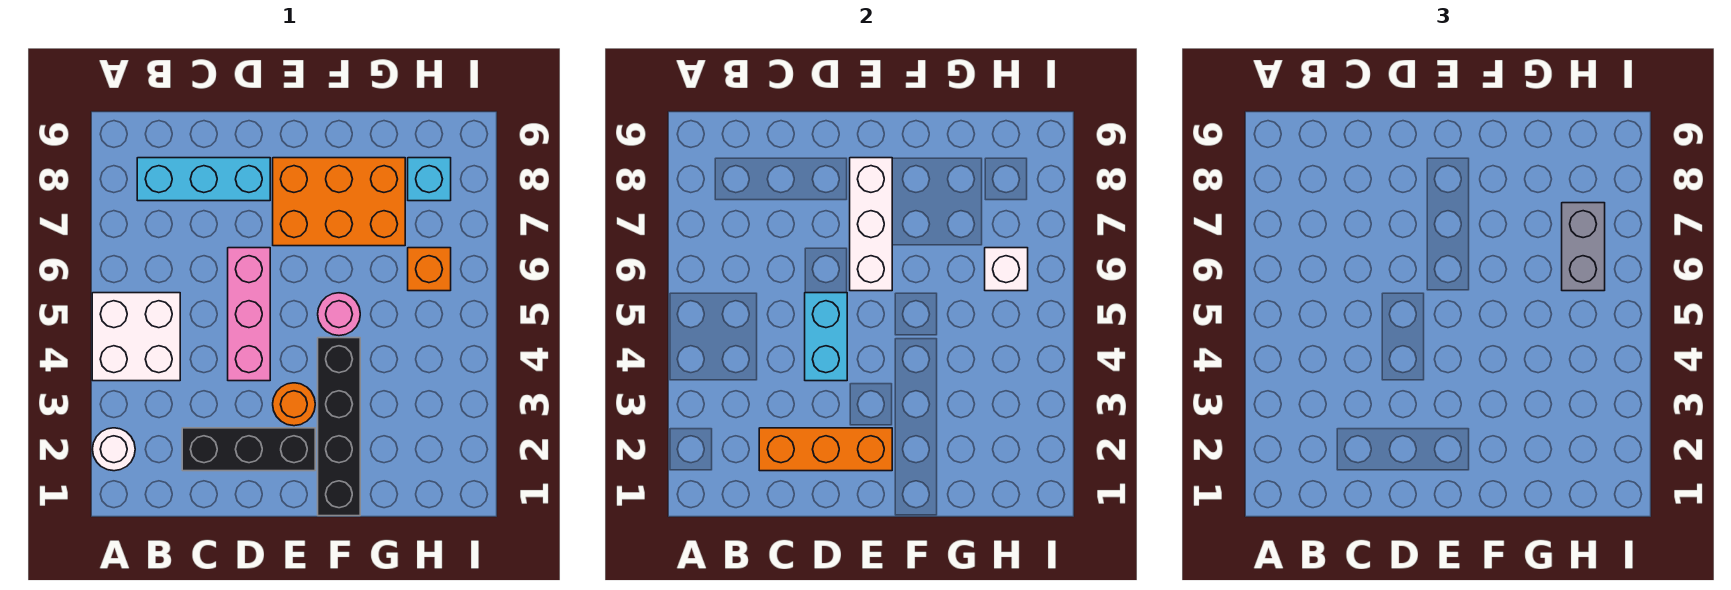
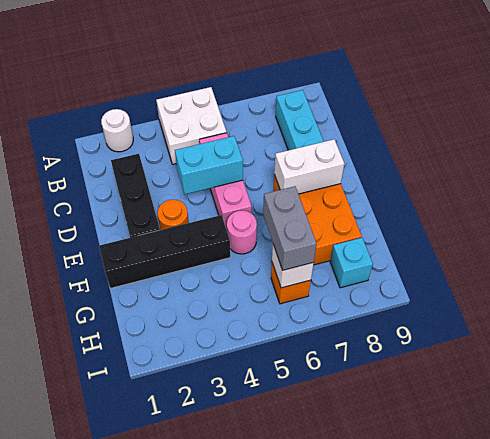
orange brick C2:E2 level 2 -> none
pink brick D4:D6 level 1 -> pink brick C5:E5 level 1
white brick E6:E8 level 2 -> white brick E7:E8 level 2
grey brick H6:H7 level 3 -> grey brick G6:H6 level 3

